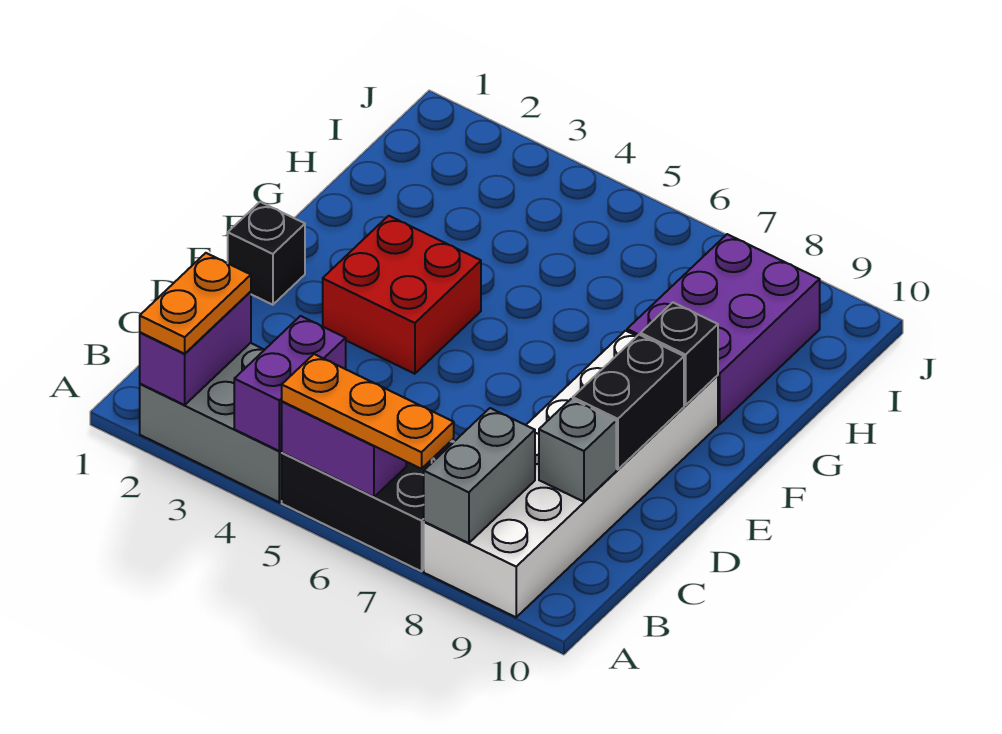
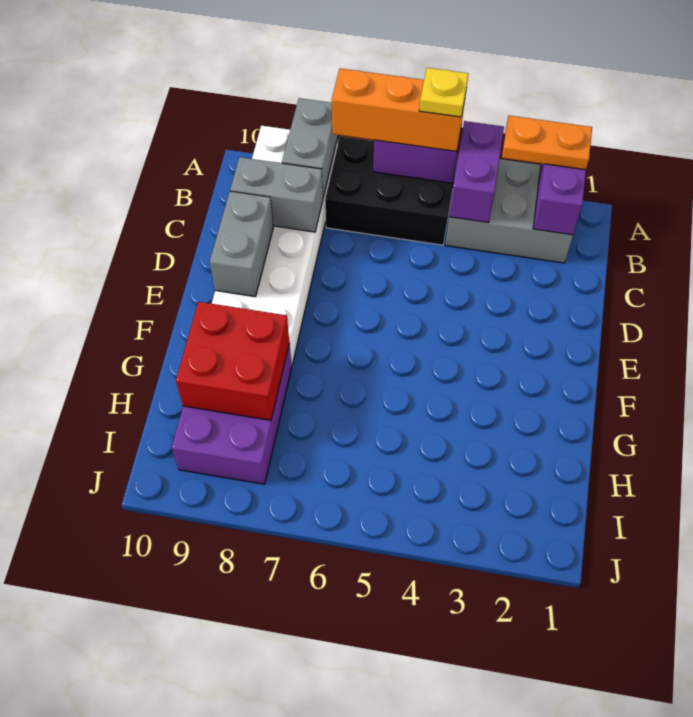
orange plate A2:B2 level 3 -> orange plate A2:A3 level 3
orange plate A5:A7 level 3 -> orange brick A5:A7 level 3
none -> yellow plate A5 level 4
grey brick C9 level 2 -> grey brick C8:C9 level 2
black brick D9:E9 level 2 -> grey brick D9:E9 level 2
black brick E1 level 1 -> none
red brick E3:F4 level 1 -> red brick G8:H9 level 2
black brick F9 level 2 -> none

